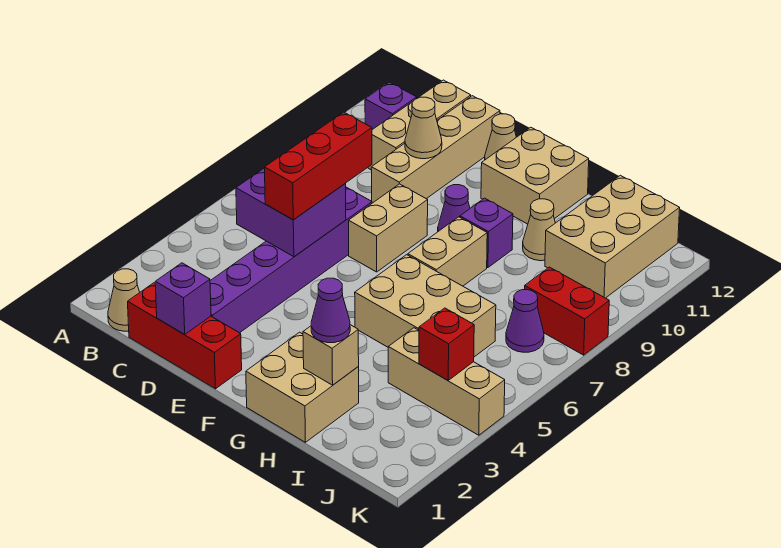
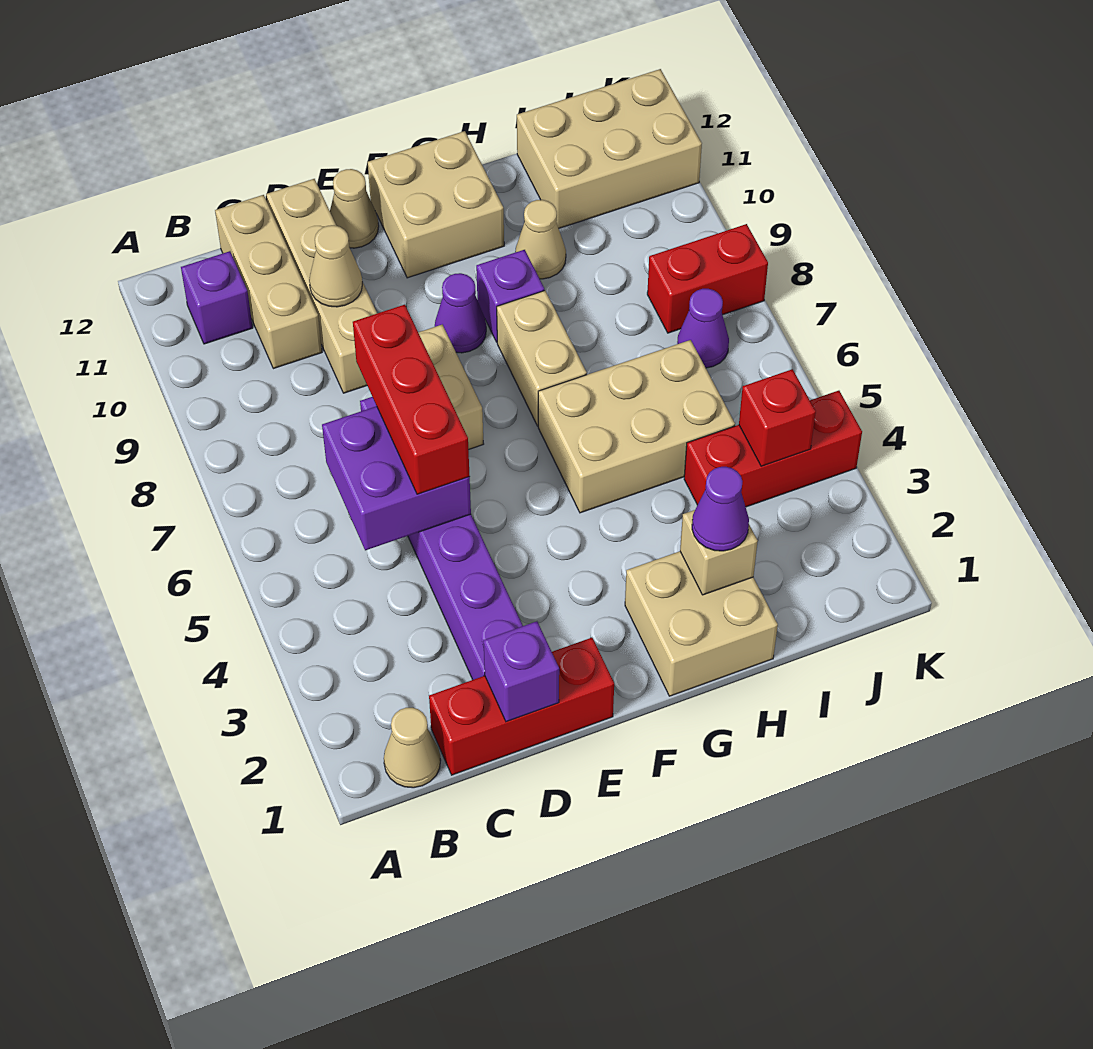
tan brick I4:K4 level 1 -> red brick I4:K4 level 1
tan brick I10:J12 level 1 -> tan brick I11:K12 level 1

